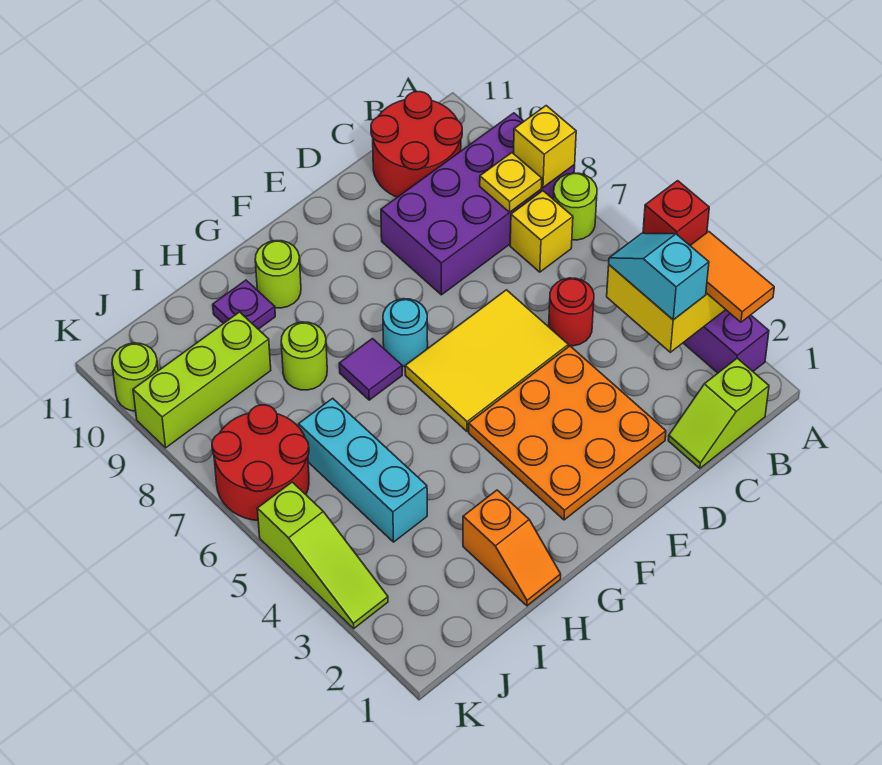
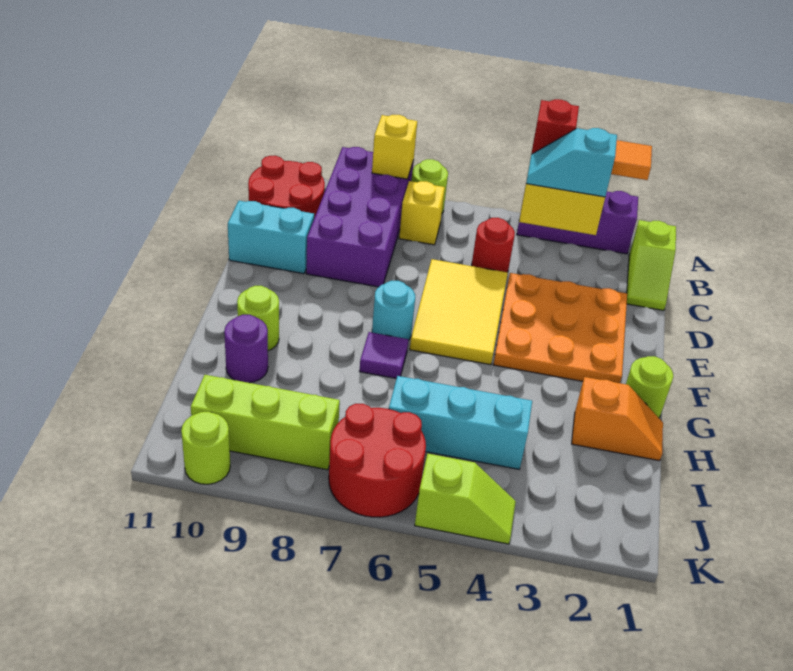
yellow plate B8 level 2 -> none
none -> cyan brick D10:D11 level 1
lime round brick H8 level 1 -> lime round brick G1 level 1
purple plate H10 level 1 -> purple round brick H10 level 1
lime brick I9:K9 level 1 -> lime brick J8:J10 level 1
lime slope K3:K5 level 1 top 5 -> lime slope K4:K5 level 1 top 5

